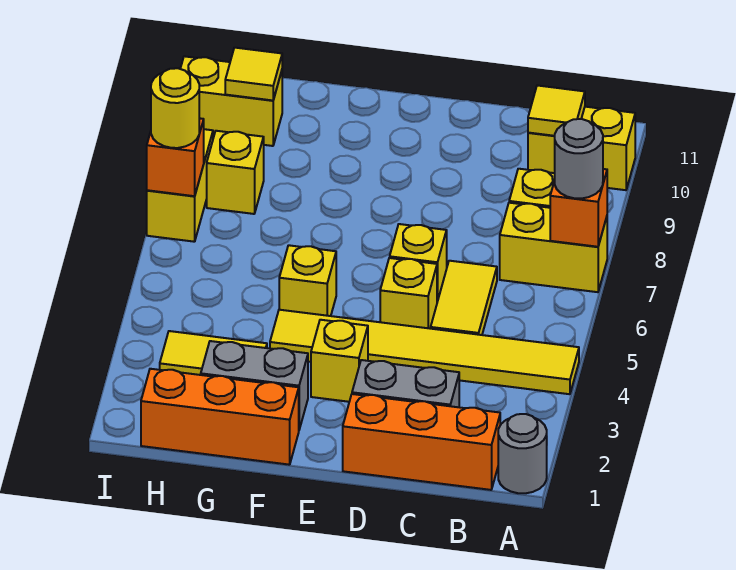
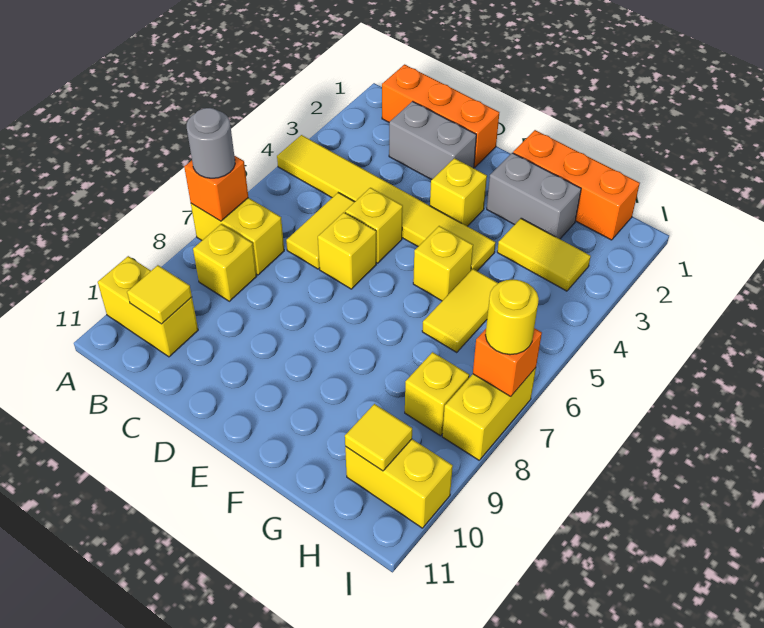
grey round brick A1 level 1 -> none
none -> yellow tile G5:G6 level 1

